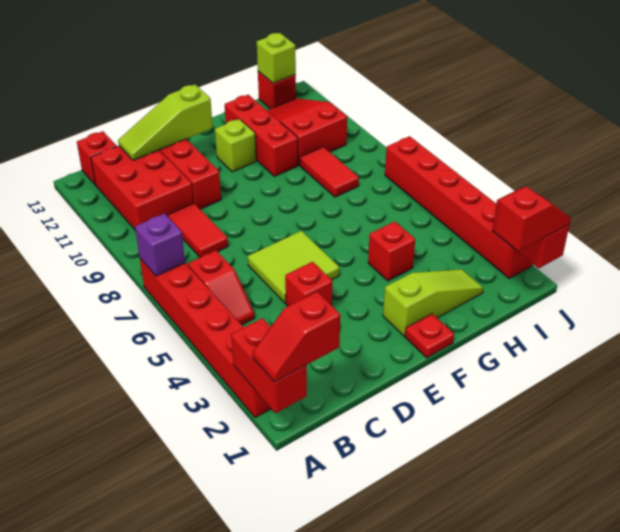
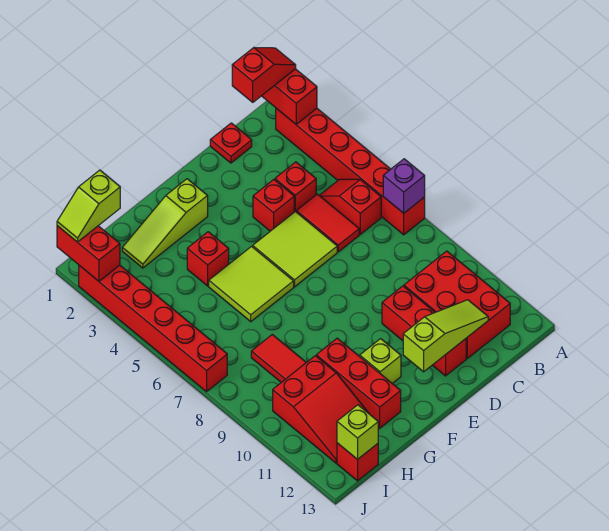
red brick B13 level 1 -> red brick C4 level 1
red tile C8:C9 level 1 -> red tile C5:C6 level 1
red plate F1 level 1 -> red plate C1 level 1
none -> lime tile F5:G6 level 1
red slope I1:J1 level 3 top I -> lime slope I1:J1 level 3 top I

